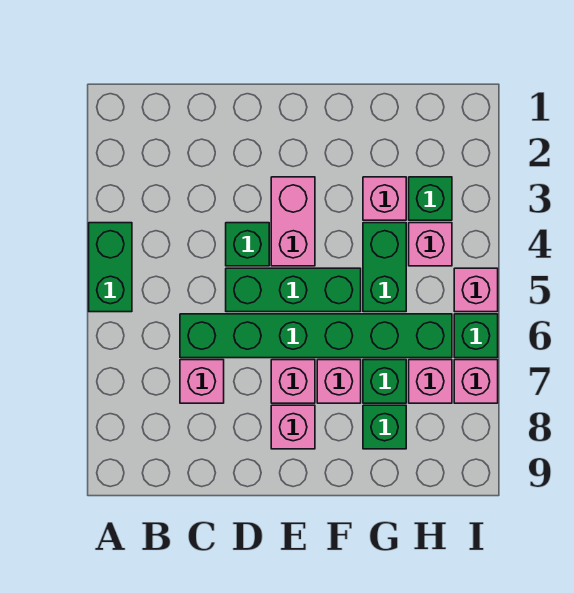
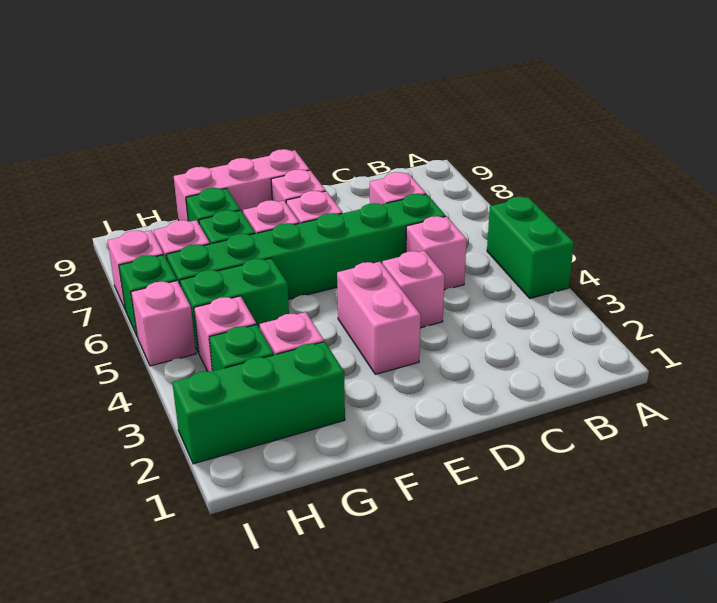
none -> pink brick C5 level 1
green brick D4 level 1 -> pink brick D4 level 1
green brick D5:F5 level 1 -> green brick G2:I2 level 1
none -> pink brick E9:G9 level 1
green brick G4:G5 level 1 -> green brick G5:H5 level 1

